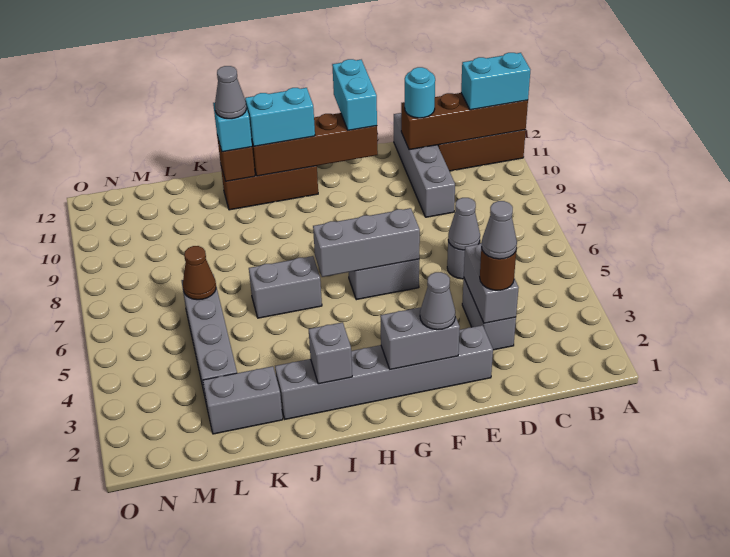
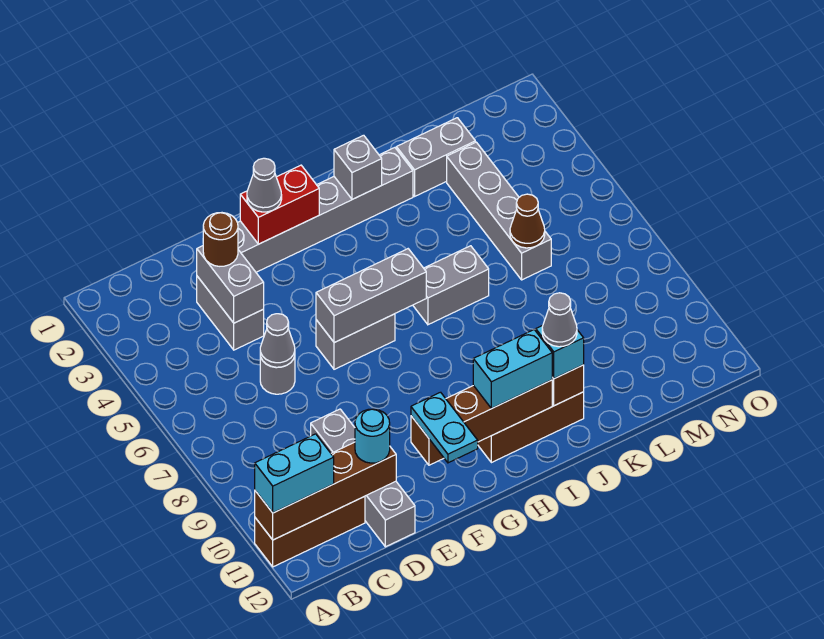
grey cone D3 level 4 -> none
grey brick F2:G2 level 2 -> red brick F2:G2 level 2
cyan brick F11:F12 level 3 -> cyan plate F11:F12 level 3

